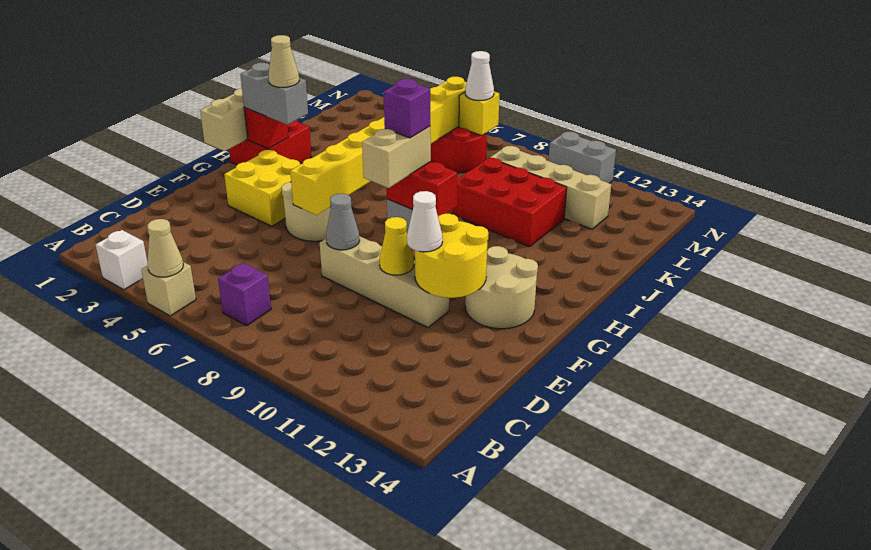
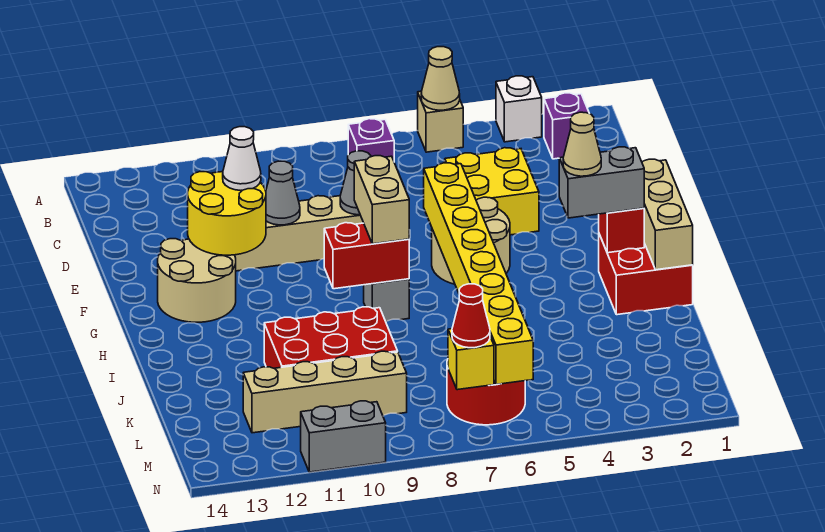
yellow cone E10 level 2 -> grey cone E10 level 2
yellow brick F3:G4 level 1 -> yellow brick D4:E5 level 1
purple brick H8 level 4 -> purple brick B2 level 1
white cone M7 level 3 -> red cone M7 level 3

